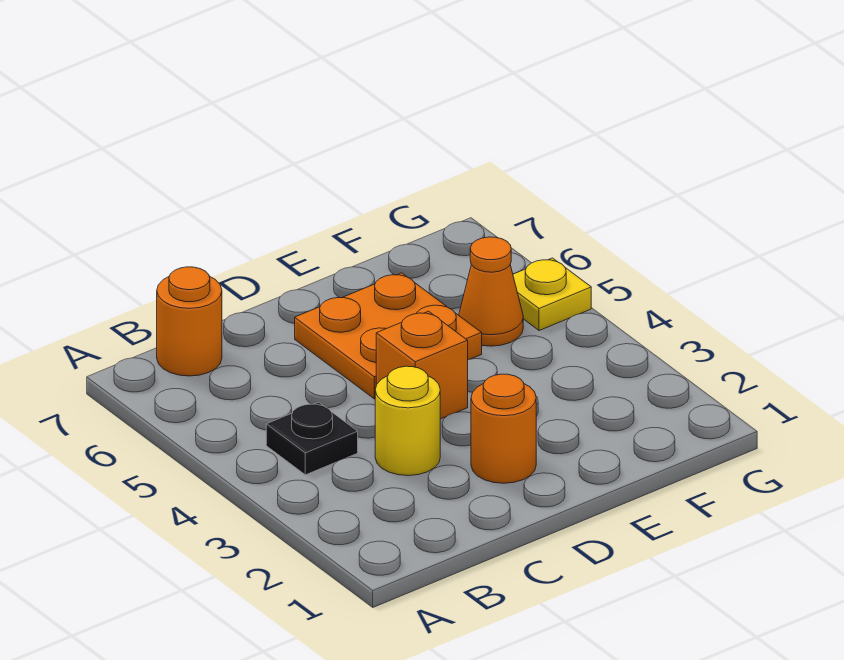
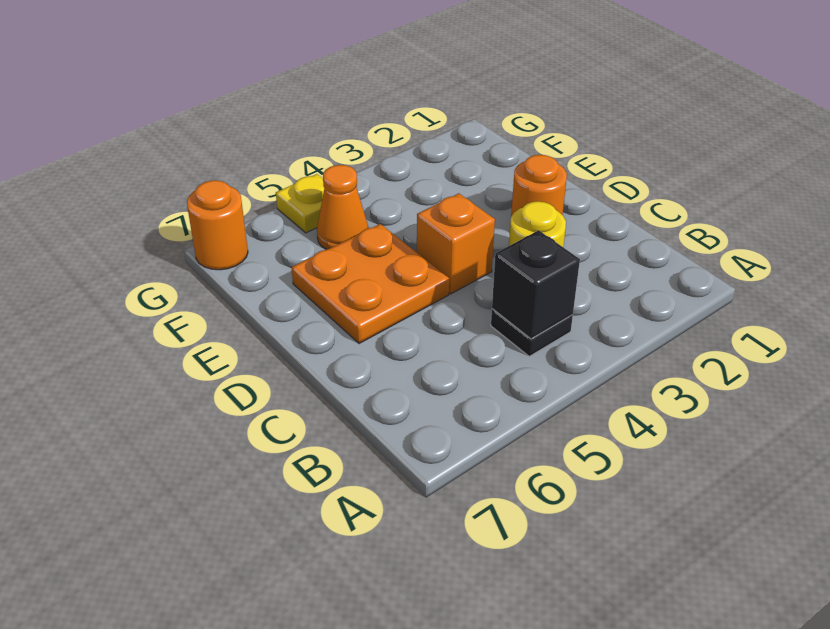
none -> black brick B4 level 2
orange round brick B7 level 1 -> orange round brick G7 level 1

